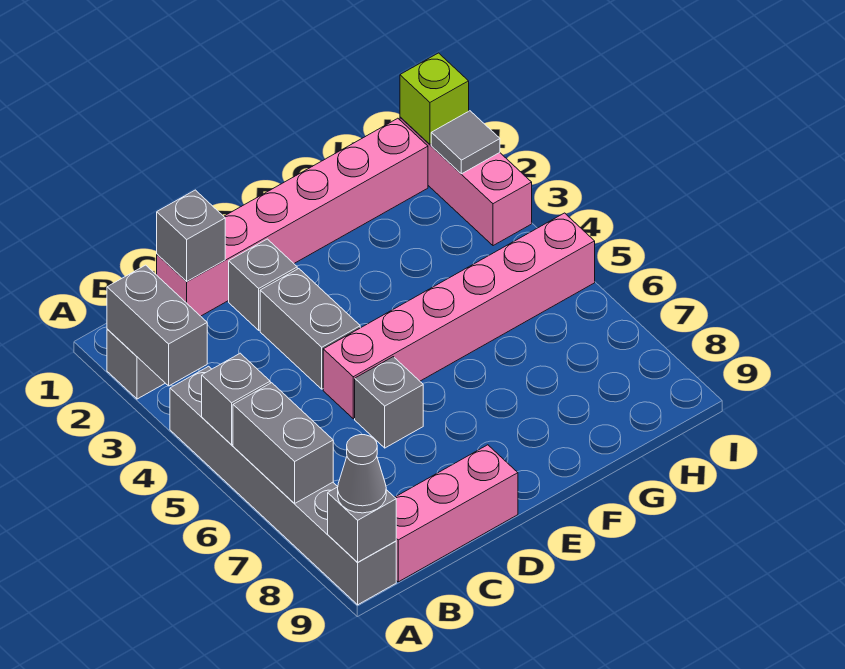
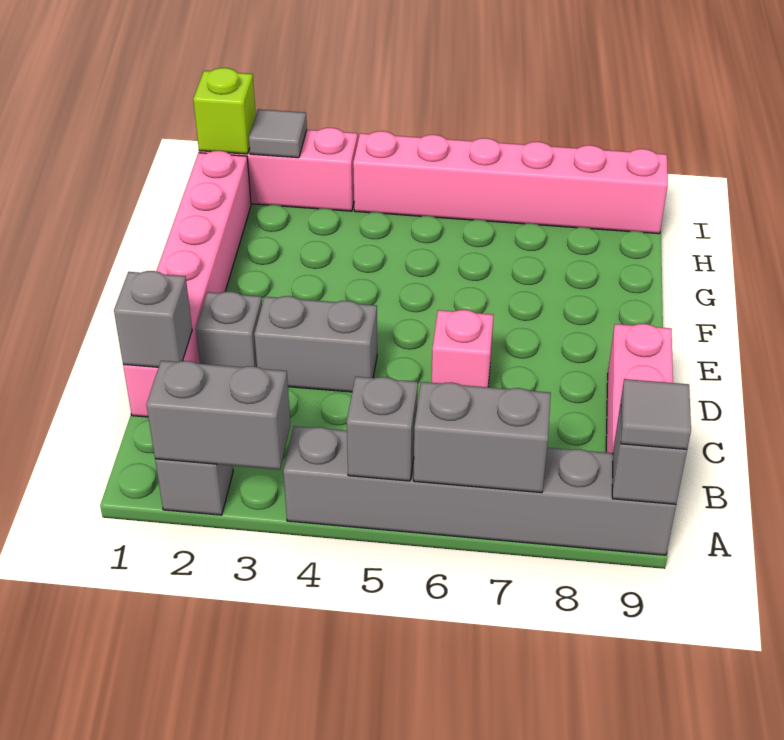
grey cone A9 level 3 -> grey tile A9 level 3
pink brick D5:I5 level 1 -> pink brick I4:I9 level 1
grey brick D6 level 1 -> pink brick D6 level 1

